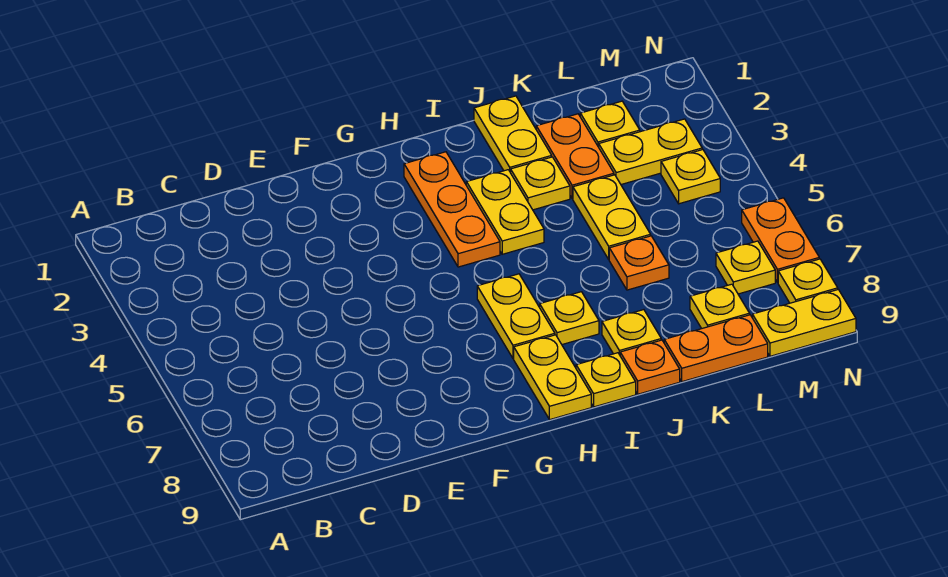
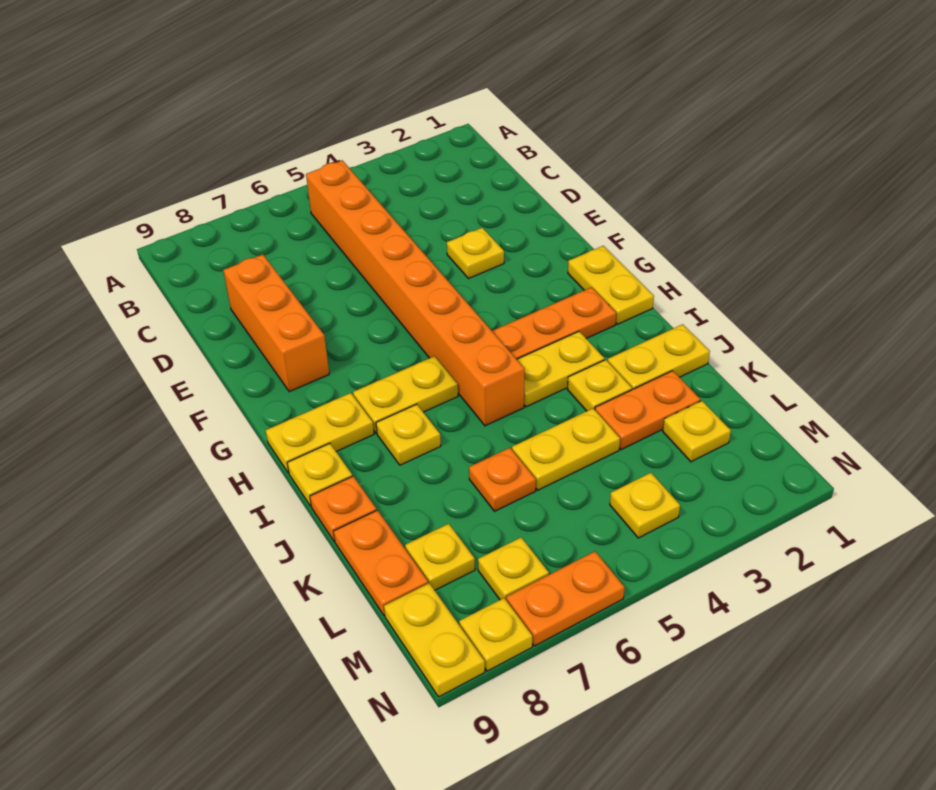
none -> orange brick B5:I5 level 1
none -> orange brick D8:F8 level 1
yellow plate J8 level 1 -> yellow plate E3 level 1
yellow plate L3:M3 level 1 -> yellow plate G1:H1 level 1

